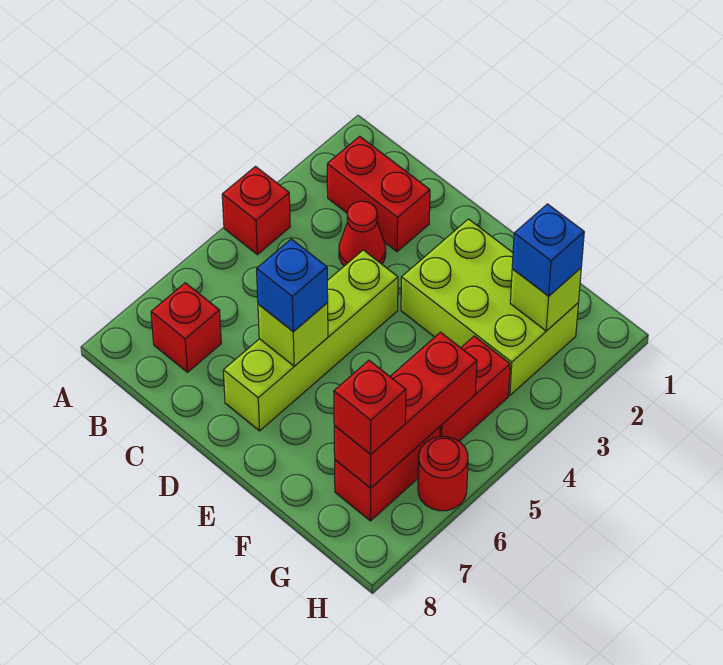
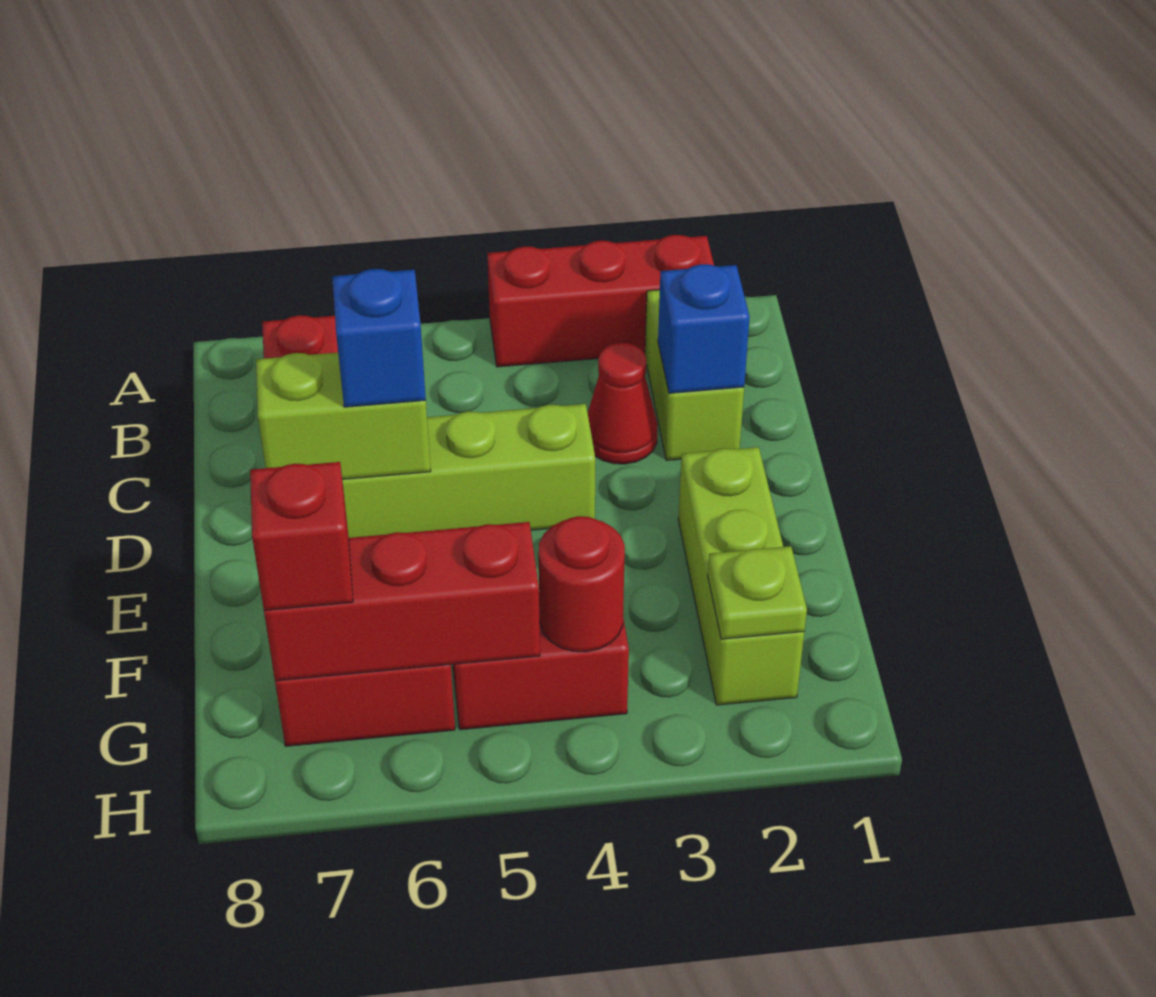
red brick A4 level 1 -> red brick A2:A4 level 1
red brick B2:C2 level 1 -> lime brick B2:C2 level 1
lime brick D6 level 2 -> lime brick D6:D7 level 2
lime brick E2:G3 level 1 -> lime brick E2:G2 level 1
lime brick G2 level 2 -> lime plate G2 level 2
blue brick G2 level 3 -> blue brick C2 level 2
red round brick H6 level 1 -> red round brick G4 level 2

